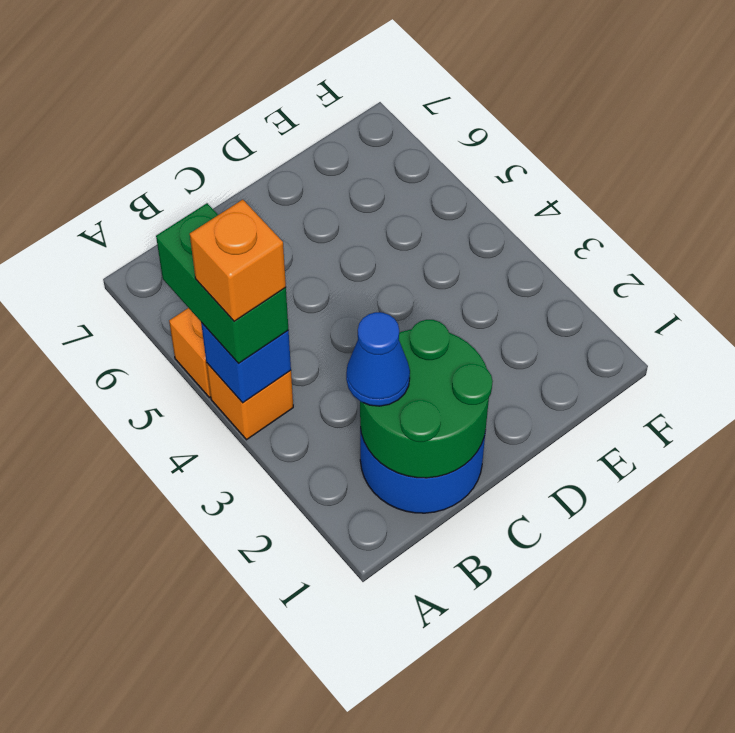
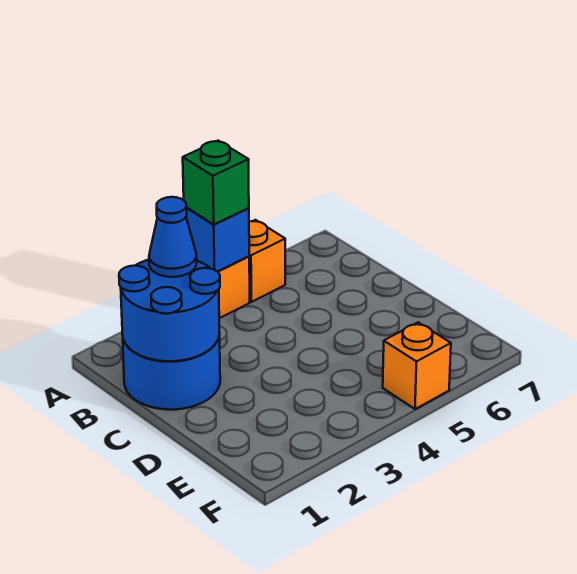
green brick A4:A5 level 3 -> green brick A4 level 3
orange brick A4 level 4 -> orange brick F5 level 1
green round brick B1:C2 level 2 -> blue round brick B1:C2 level 2

